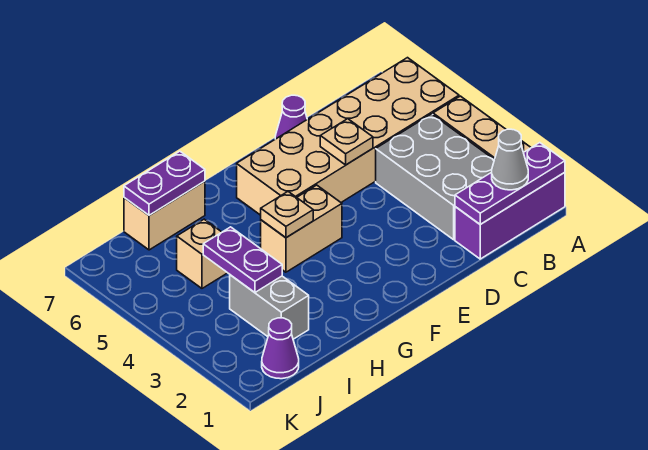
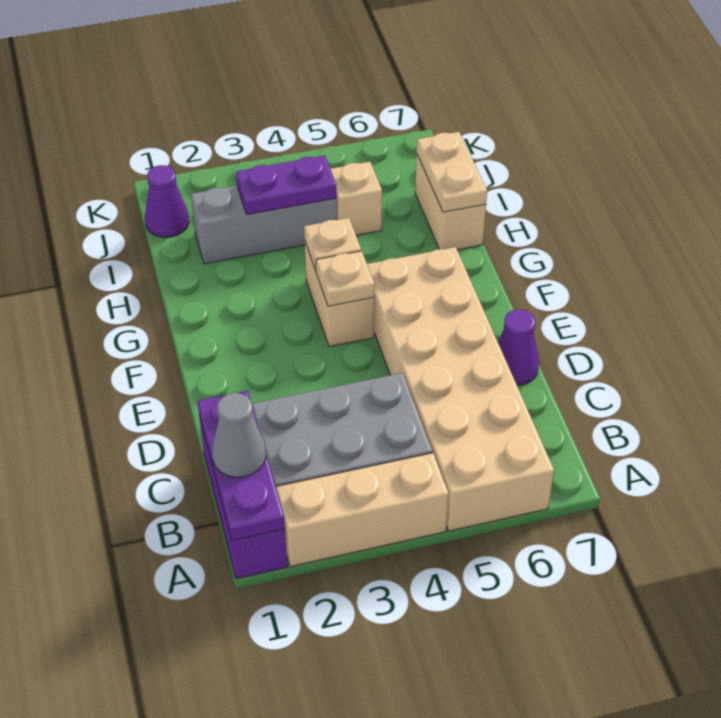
tan plate D5 level 2 -> tan plate F4 level 2
purple plate H7:I7 level 2 -> tan plate H7:I7 level 2
grey brick I2:I3 level 1 -> grey brick I2:I4 level 1

